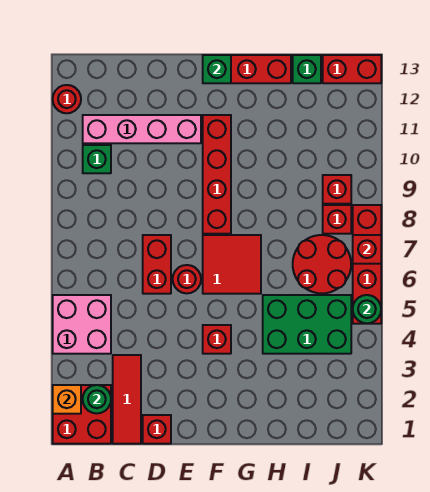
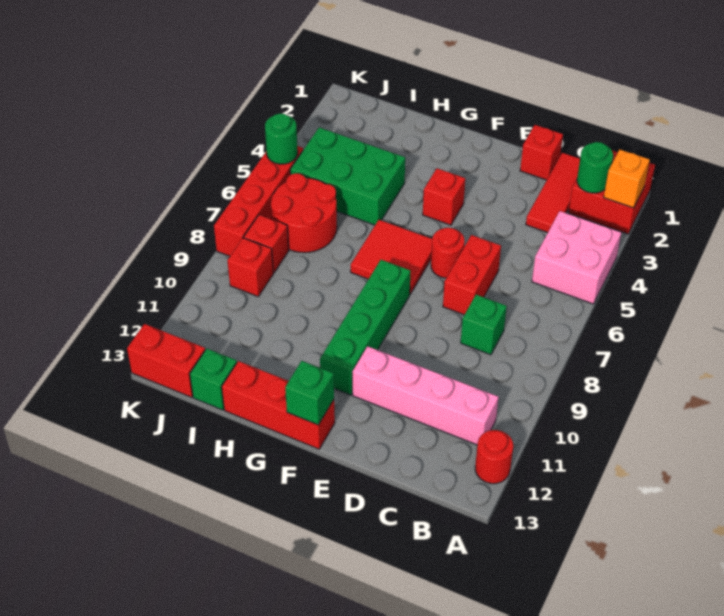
green brick B10 level 1 -> green brick C8 level 1
red brick F8:F11 level 1 -> green brick F8:F11 level 1
red brick K7 level 2 -> none

